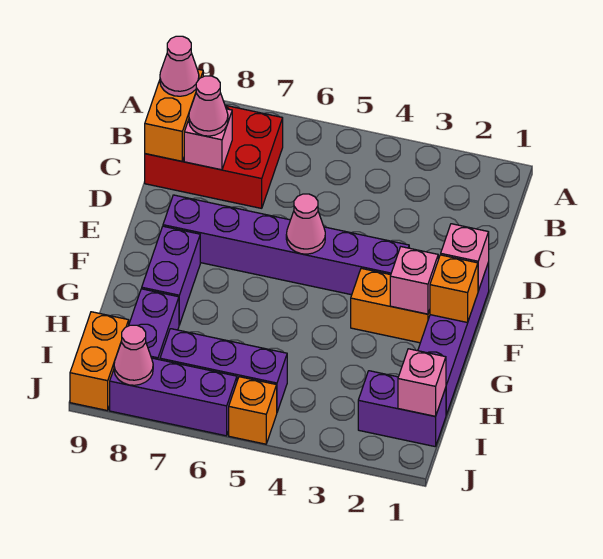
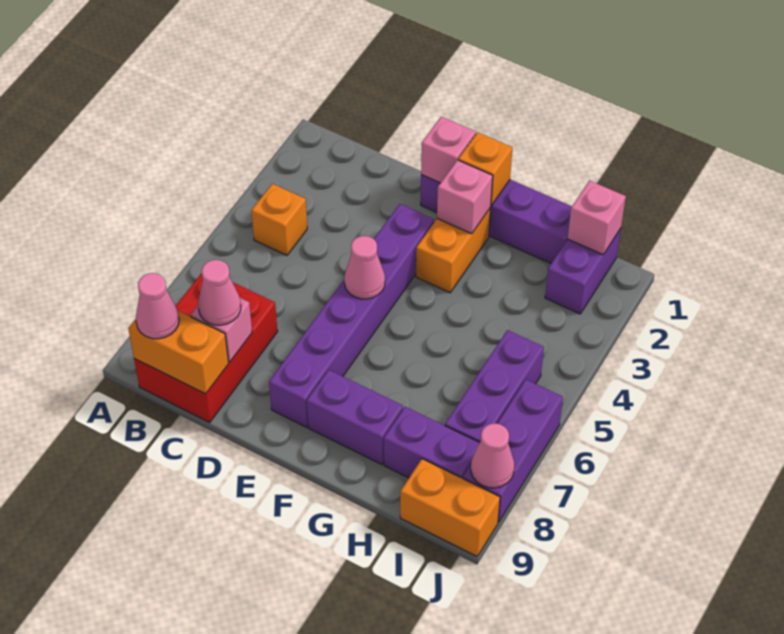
orange brick J5 level 1 -> orange brick B4 level 1

